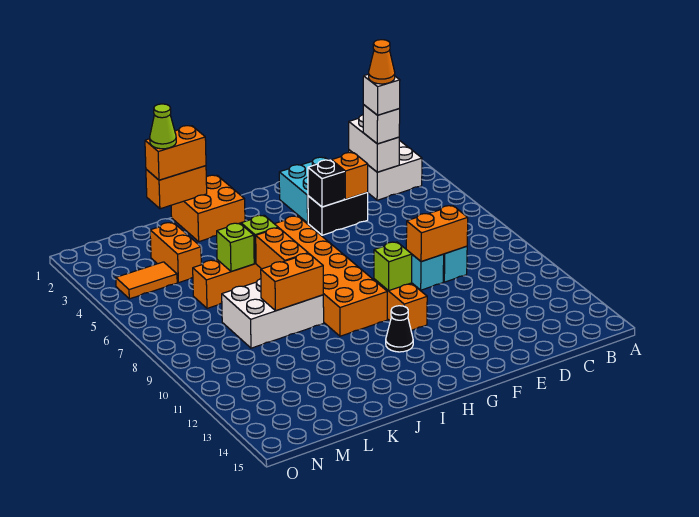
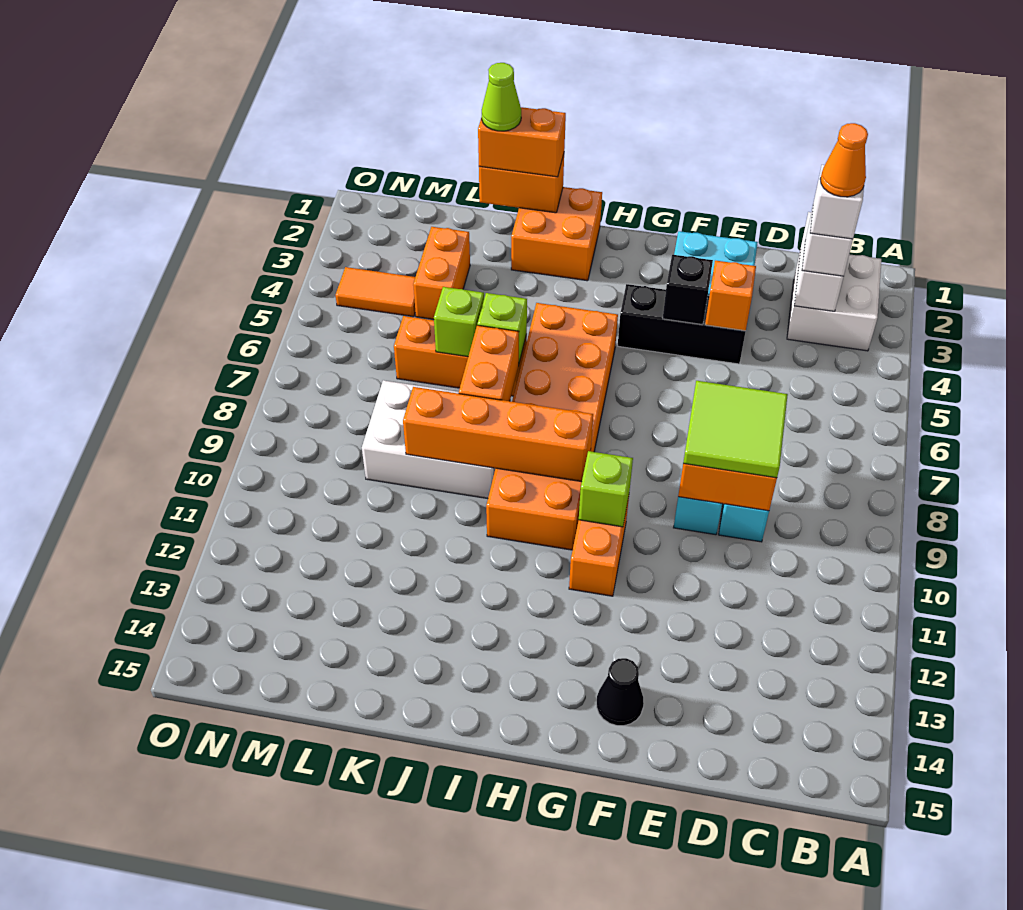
none -> lime tile D8:E9 level 3
black brick E4:F4 level 1 -> black brick E4:G4 level 1
black cone H12 level 1 -> black cone F14 level 1
orange brick J9:K9 level 2 -> orange brick H9:K9 level 2

